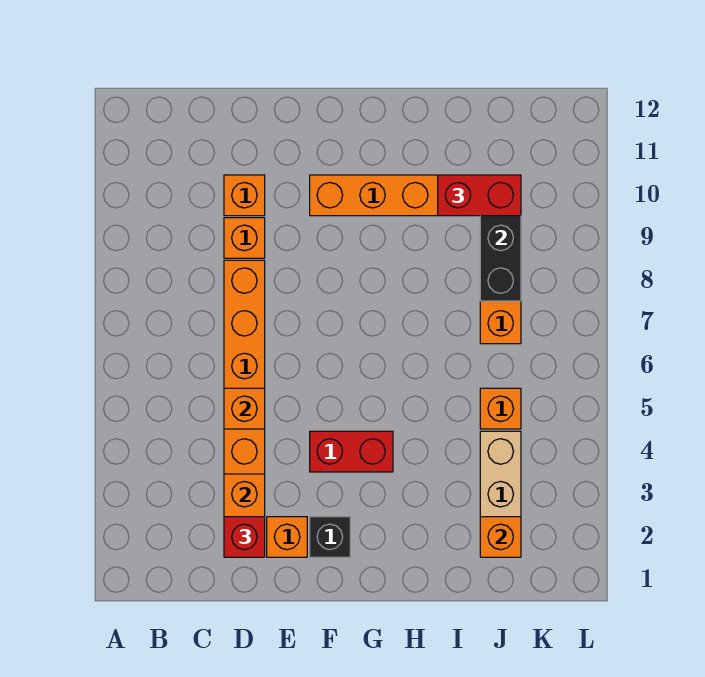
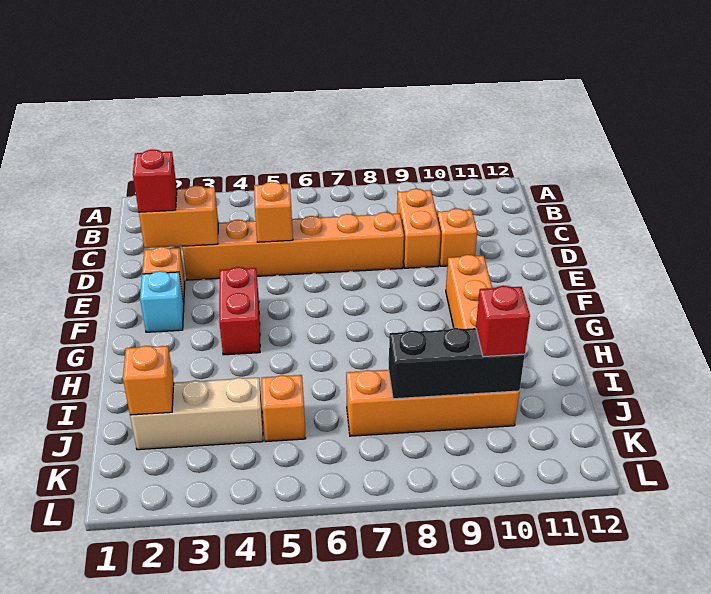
orange brick D9 level 1 -> orange brick C9:D9 level 1
black brick F2 level 1 -> cyan brick F2 level 1
red brick I10:J10 level 3 -> red brick J10 level 3

